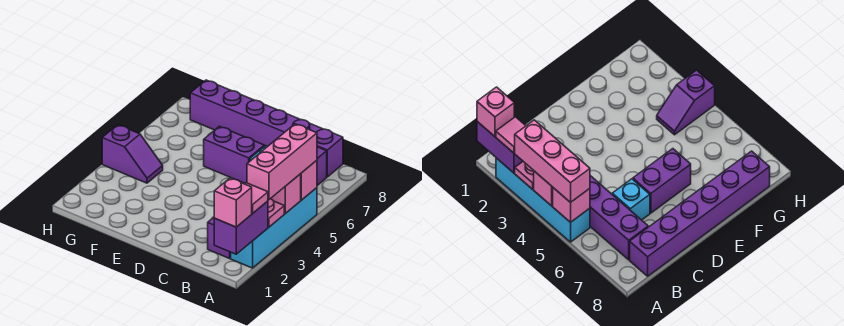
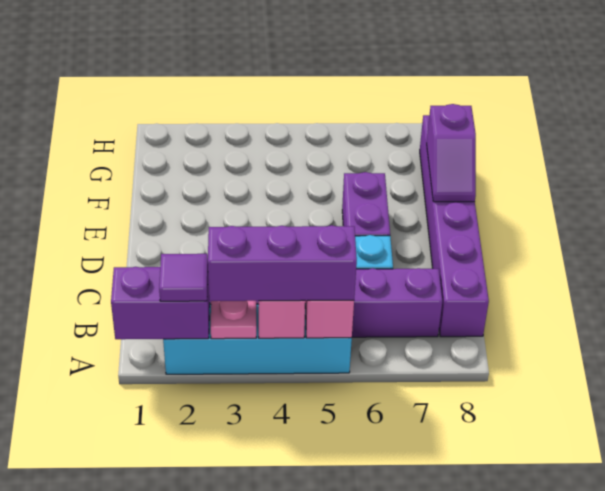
pink brick A1 level 3 -> none
pink tile A2 level 3 -> purple tile A2 level 3
pink brick A3:A5 level 3 -> purple brick A3:A5 level 3
purple slope G4:H4 level 1 top H -> purple slope E8:F8 level 2 top F

